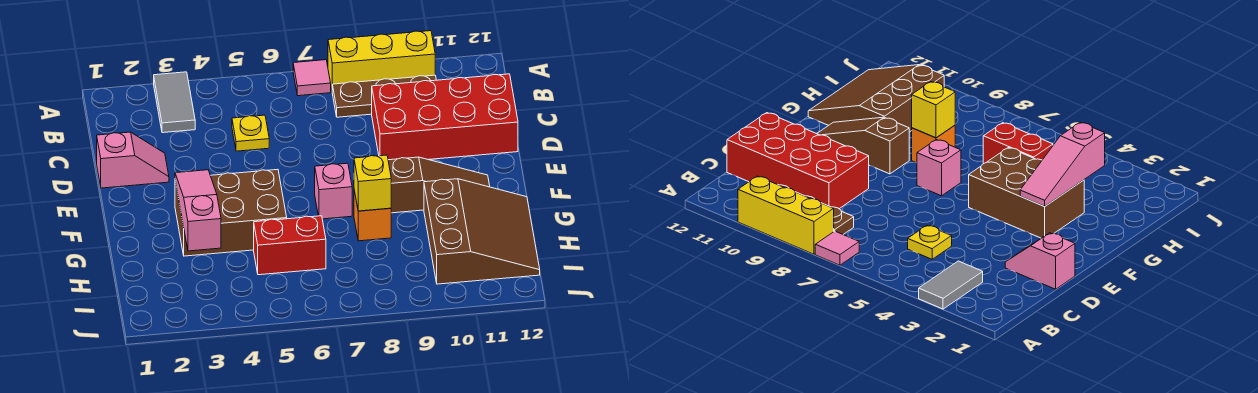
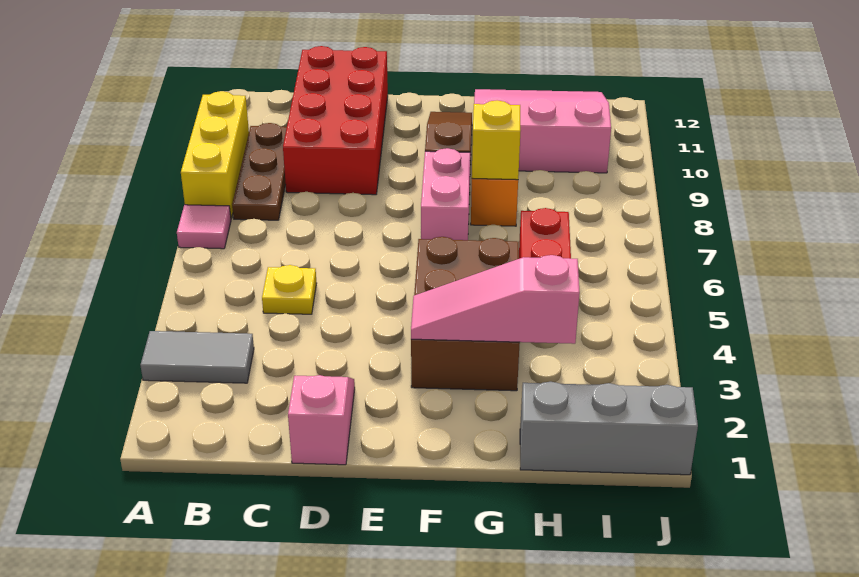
pink brick F7 level 1 -> pink brick F7:F8 level 1
brown slope G10:I12 level 1 top 10 -> pink slope G10:I12 level 1 top 10
none -> grey brick H1:J1 level 1

